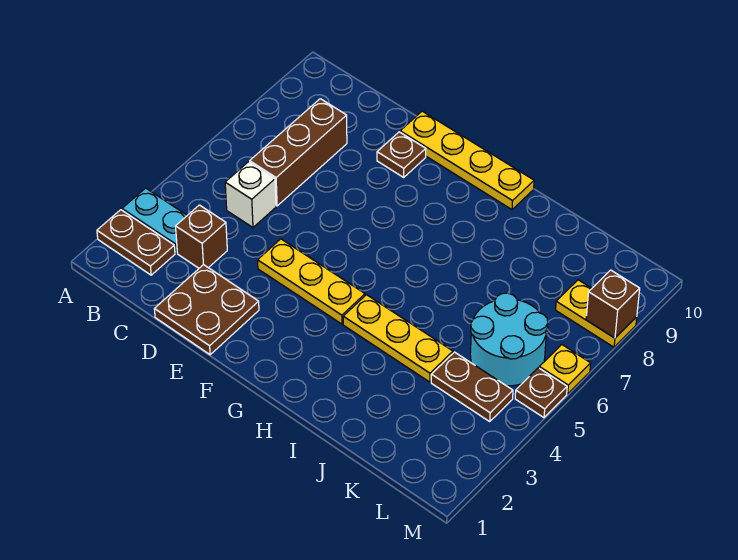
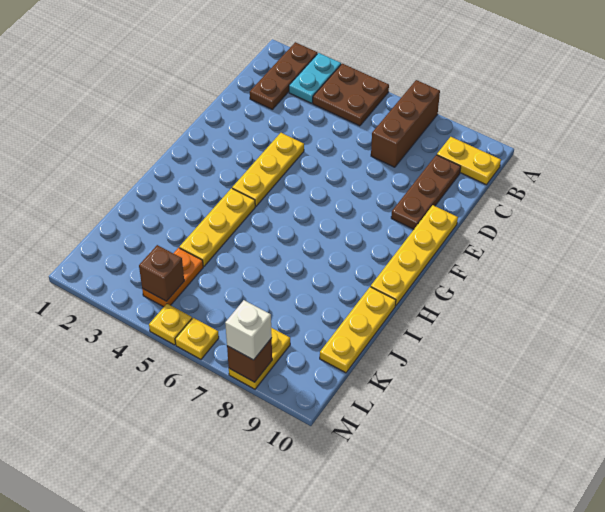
brown plate A2:B2 level 1 -> brown plate A2:C2 level 1
none -> yellow plate B9:B10 level 1
brown brick C3 level 1 -> brown brick L4 level 2
white brick C5 level 1 -> white brick M8 level 3
brown brick C6:C8 level 1 -> brown brick A7:C7 level 1
brown plate D1:E2 level 1 -> brown plate A4:B5 level 1
brown plate E9 level 1 -> brown plate C9:E9 level 1
none -> yellow plate I10:K10 level 1
brown plate K4:L4 level 1 -> orange plate K4:L4 level 1
cyan round brick K5:L6 level 1 -> none
brown plate M5 level 1 -> yellow plate M5 level 1

